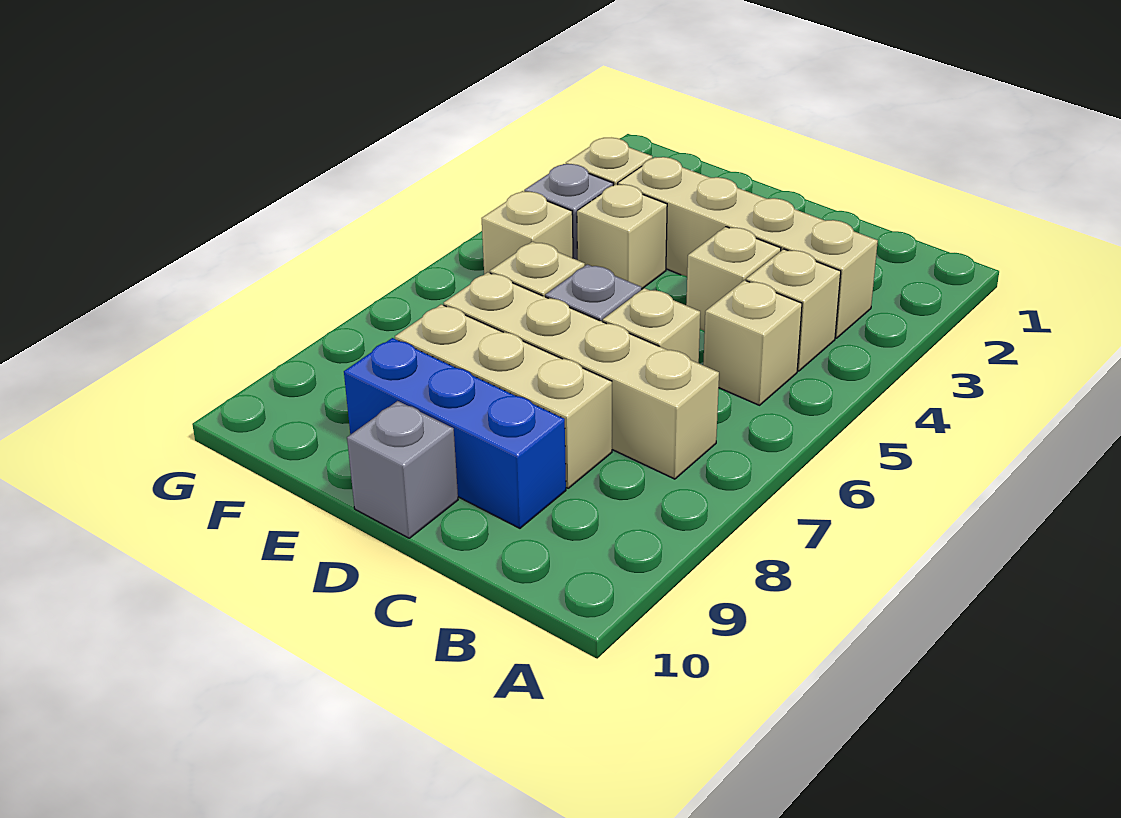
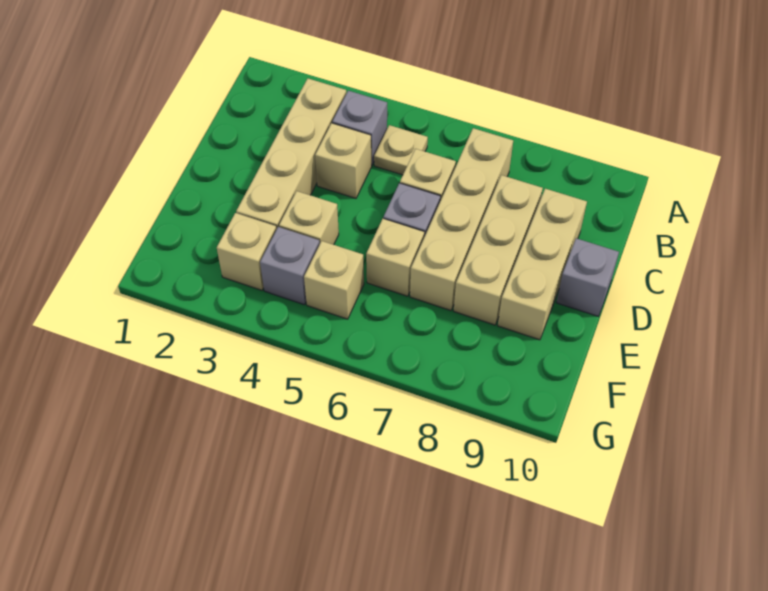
tan brick B4 level 1 -> grey brick B4 level 1
tan brick B5 level 1 -> tan plate B5 level 1
blue brick C9:E9 level 1 -> tan brick C9:E9 level 1

